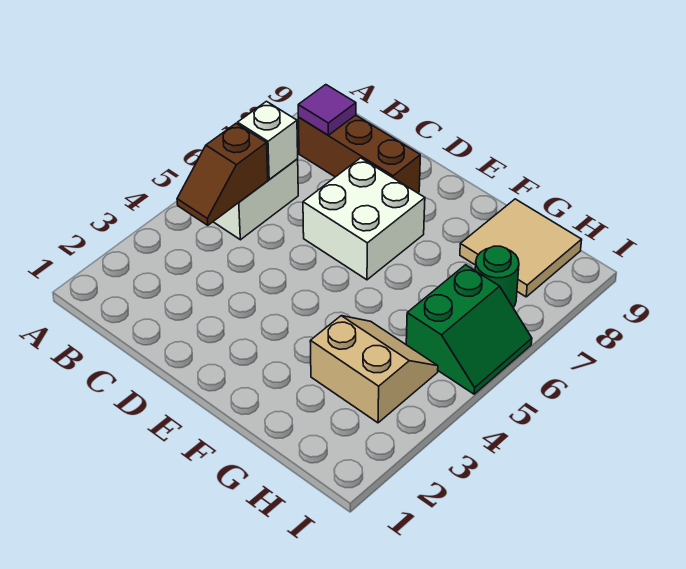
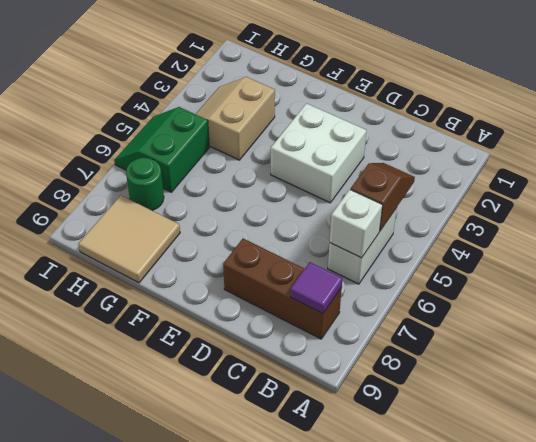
white brick D6:E7 level 1 -> white brick D3:E4 level 1
tan slope G3:H4 level 1 top 3 -> tan slope G3:H4 level 1 top G

